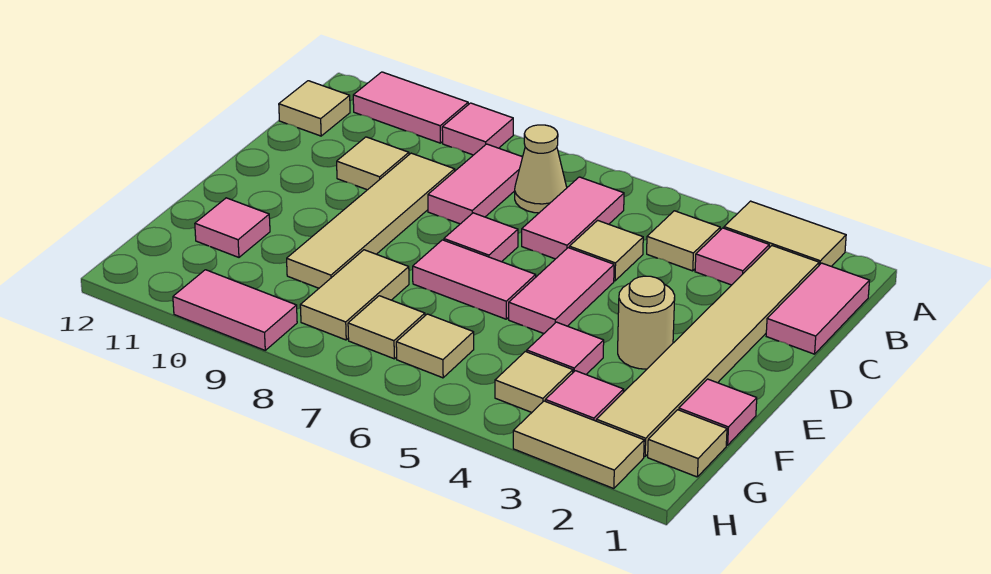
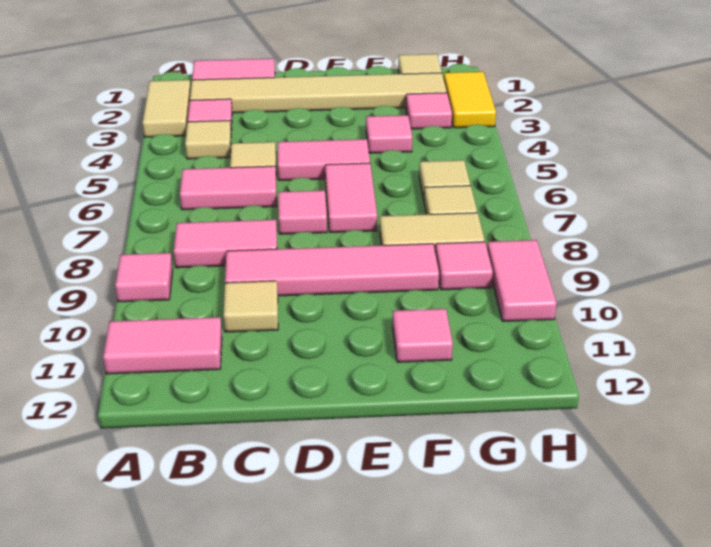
pink tile A10:A11 level 1 -> pink tile A11:B11 level 1
tan cone B7 level 1 -> none
tan tile B12 level 1 -> none
tan tile C9:F9 level 1 -> pink tile C9:F9 level 1
tan round brick E3 level 1 -> none
pink tile F1 level 1 -> pink tile G9 level 1
tan tile G4 level 1 -> none
tan tile H2:H3 level 1 -> yellow tile H2:H3 level 1

